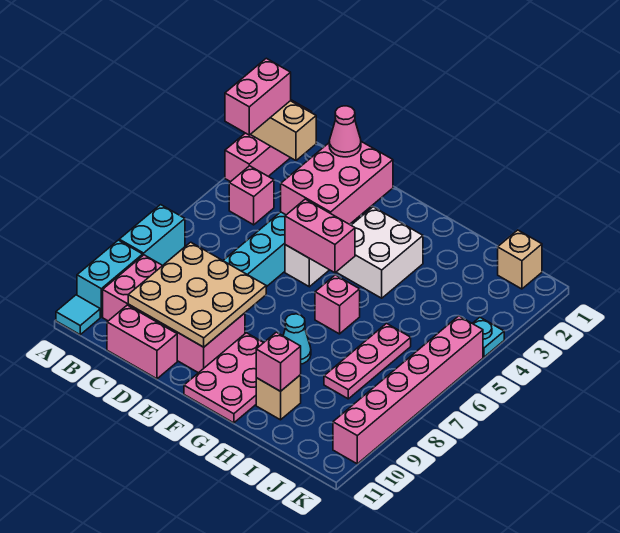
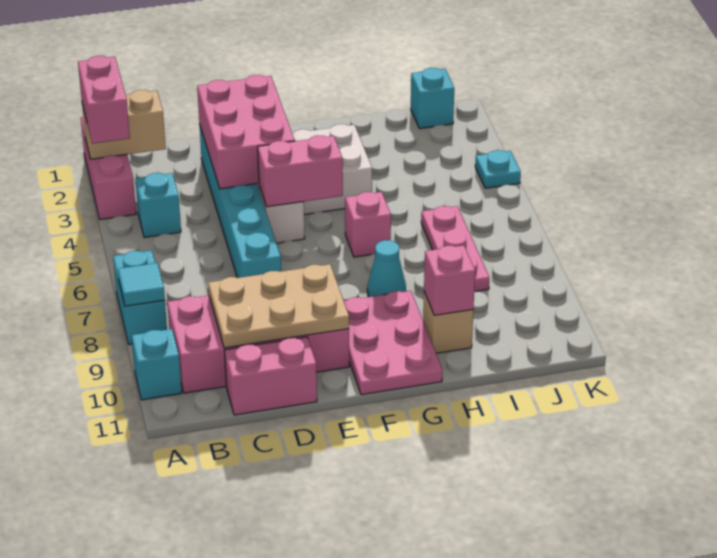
cyan brick A9:A10 level 1 -> cyan brick A10 level 1
cyan tile A11 level 1 -> cyan tile A8 level 2
pink brick B4 level 1 -> cyan brick B4 level 1
tan plate C8:E10 level 2 -> tan plate C9:E10 level 2
pink cone D2 level 3 -> none
tan brick J1 level 1 -> cyan brick J1 level 1
pink brick K5:K10 level 1 -> none

